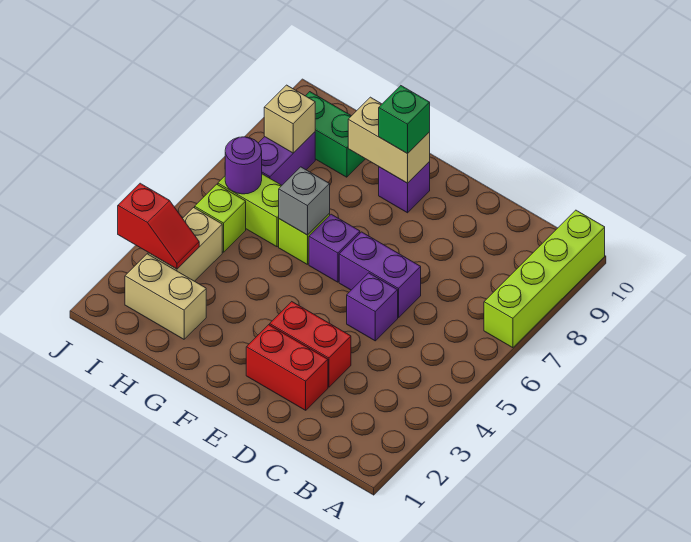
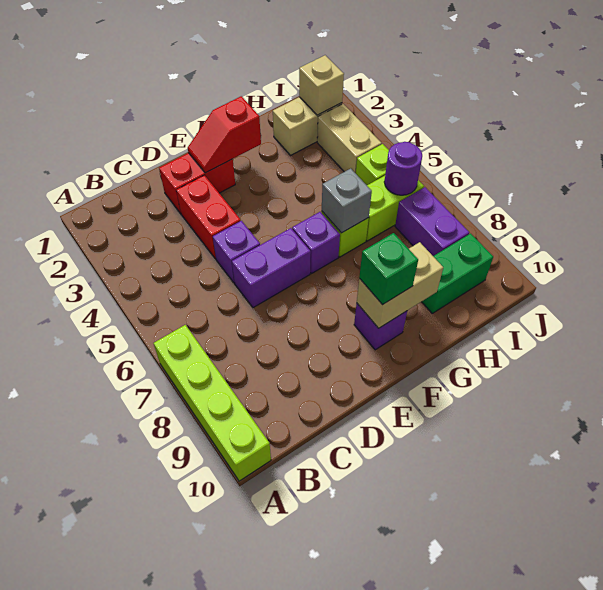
red brick D3:E3 level 1 -> red brick D3:D4 level 1
red slope I3:J3 level 2 top J -> red slope E2:F2 level 2 top F
tan brick I8 level 2 -> tan brick I2 level 2

